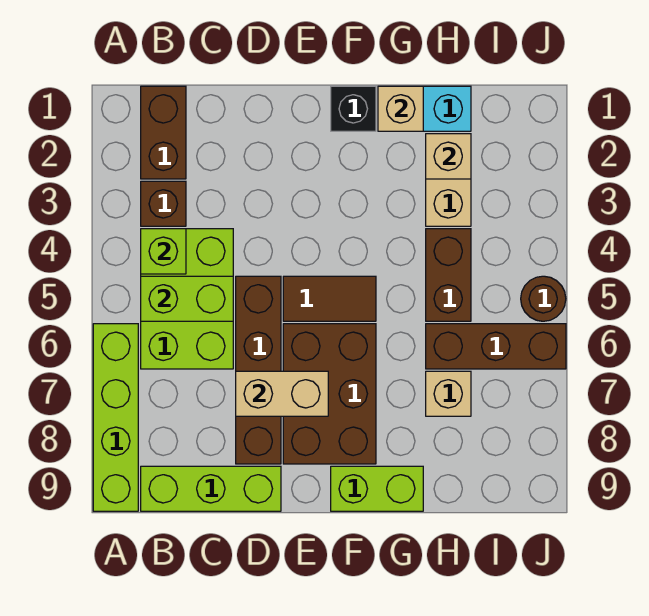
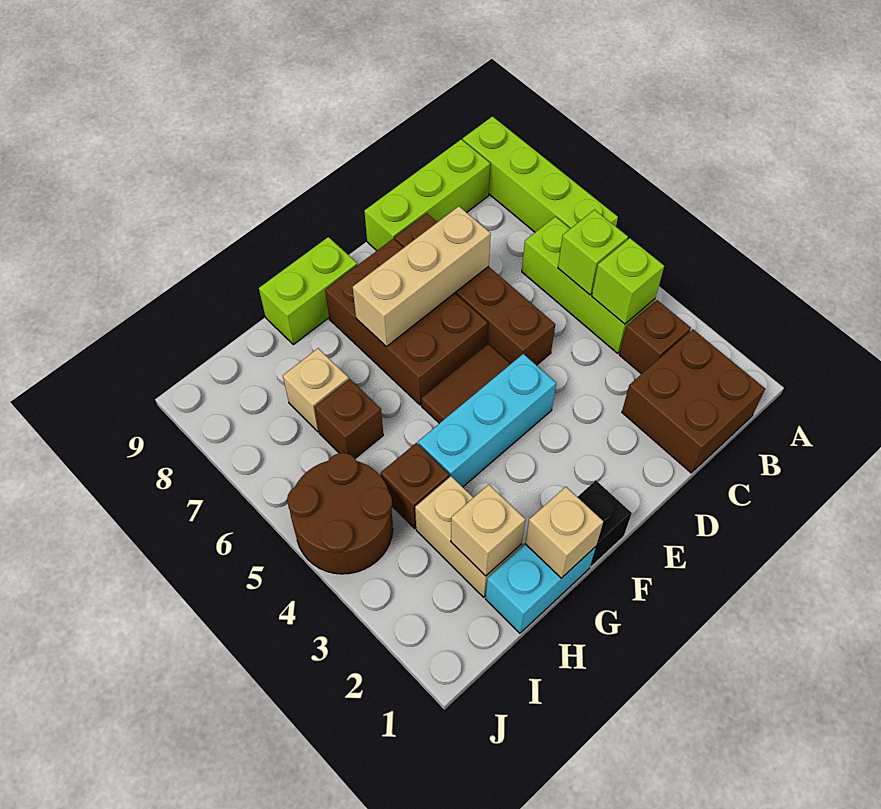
brown brick B1:B2 level 1 -> brown brick B1:C2 level 1
lime brick B4:C6 level 1 -> lime brick B4:B6 level 1
lime brick B5:C5 level 2 -> lime brick B5 level 2
tan brick D7:E7 level 2 -> tan brick D7:F7 level 2
none -> cyan brick E4:G4 level 1
brown brick H4:H5 level 1 -> brown brick H4 level 1
brown brick H6:J6 level 1 -> brown brick H6 level 1
brown round brick J5 level 1 -> brown round brick I4:J5 level 1

